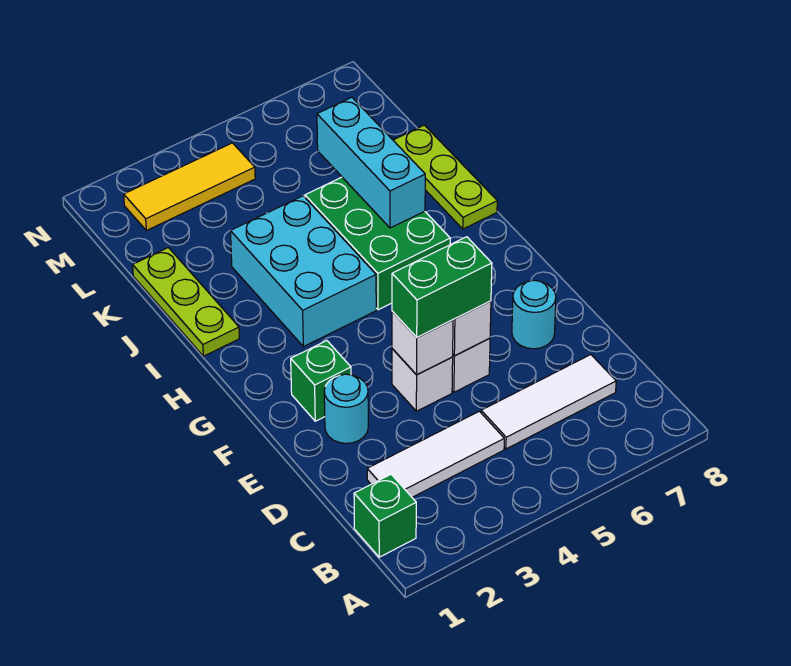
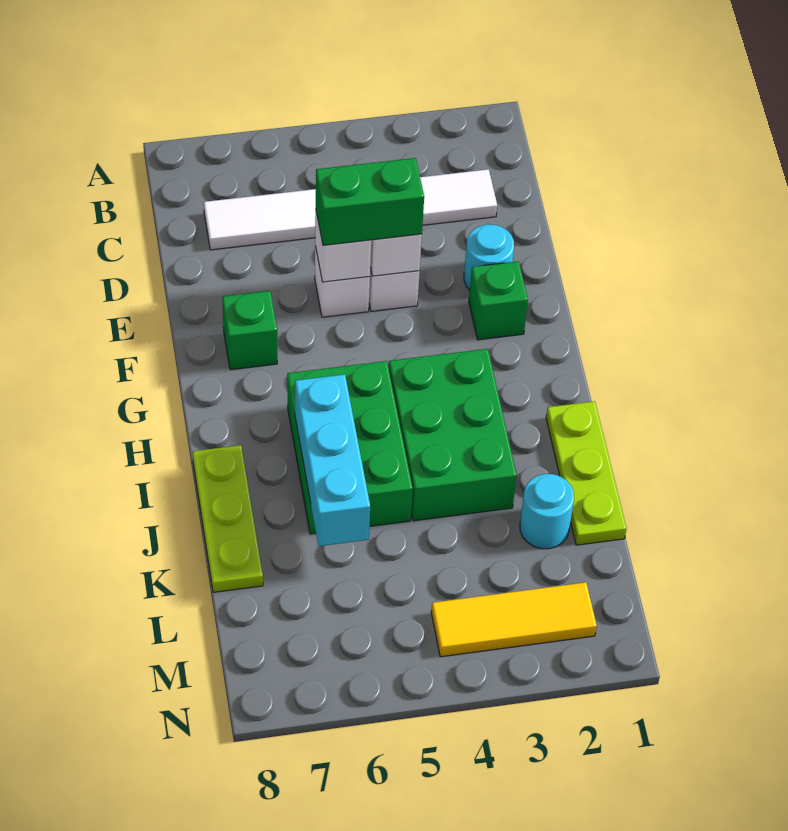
green brick B1 level 1 -> green brick F7 level 1
cyan round brick E7 level 1 -> cyan round brick K2 level 1
cyan brick H3:J4 level 1 -> green brick H3:J4 level 1

